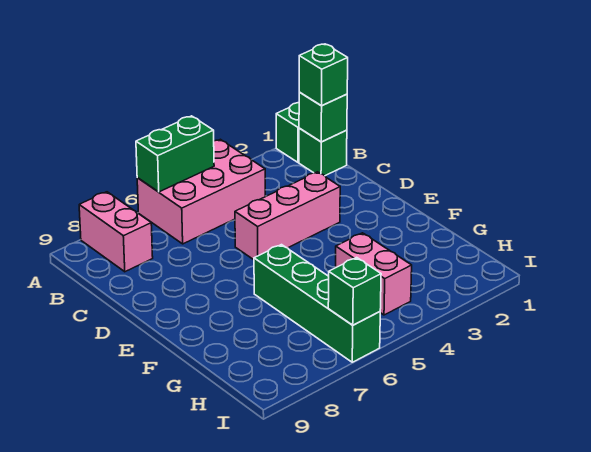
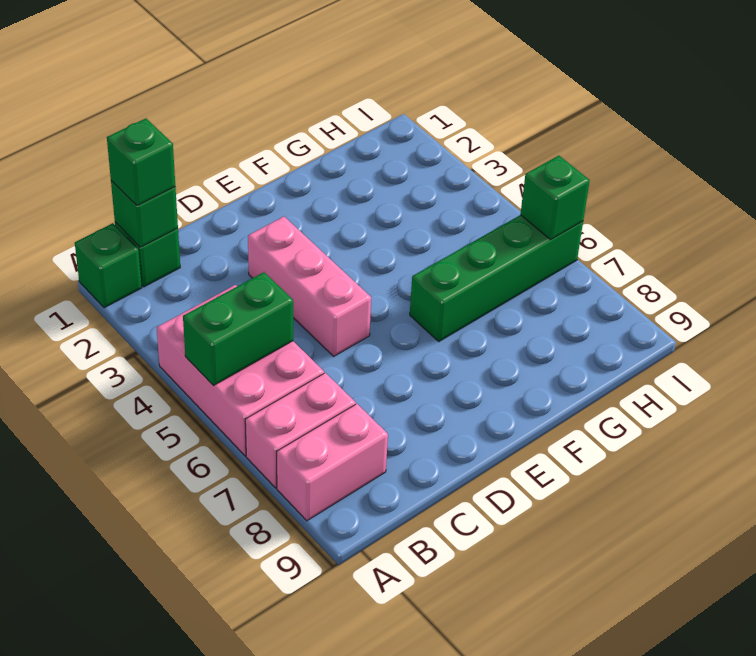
green brick A5:A6 level 2 -> green brick A5:B5 level 2
pink brick G4:H4 level 1 -> pink brick A7:B7 level 1

